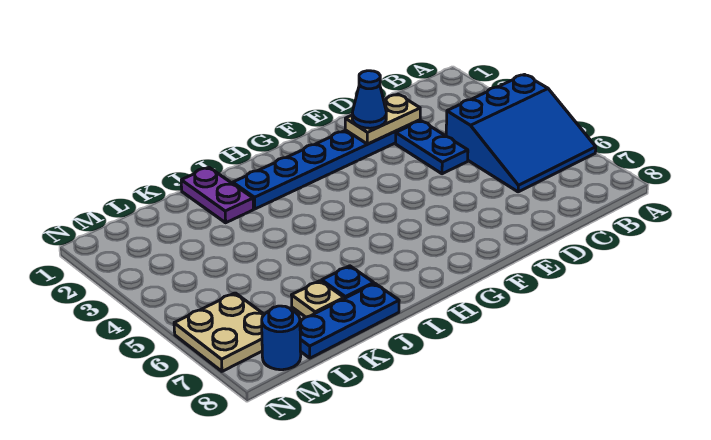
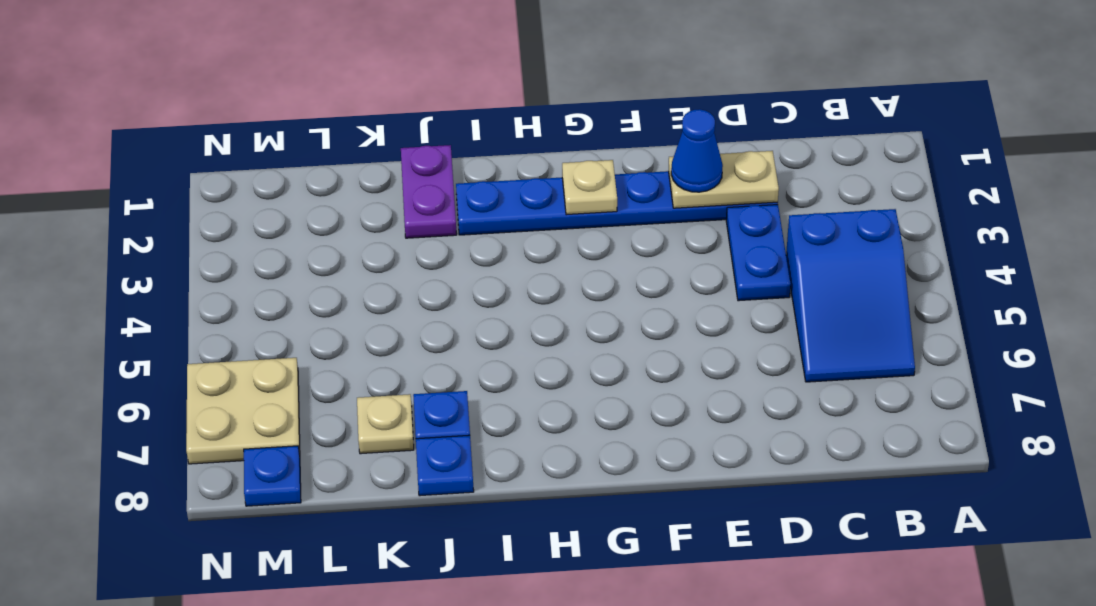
blue slope A4:C6 level 1 top 4 -> blue slope B4:C6 level 1 top 4
none -> tan plate G2 level 2
blue plate J8:L8 level 1 -> blue plate J8 level 1
blue round brick M8 level 1 -> blue plate M8 level 1

